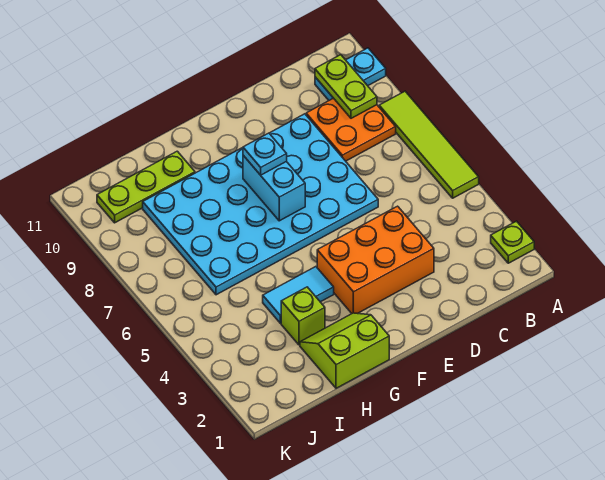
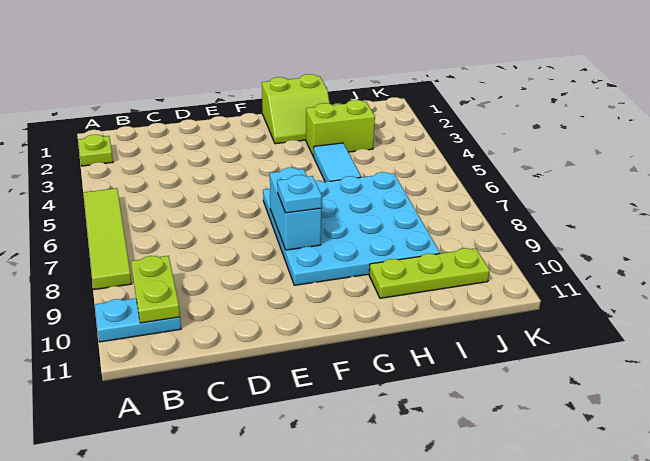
orange plate B8:C9 level 1 -> none
orange brick D3:F4 level 1 -> none
cyan plate D6:I9 level 1 -> cyan plate F6:I9 level 1
cyan tile G4:H4 level 1 -> cyan tile H4:H5 level 1
lime brick H3 level 1 -> lime brick H3:I3 level 1

